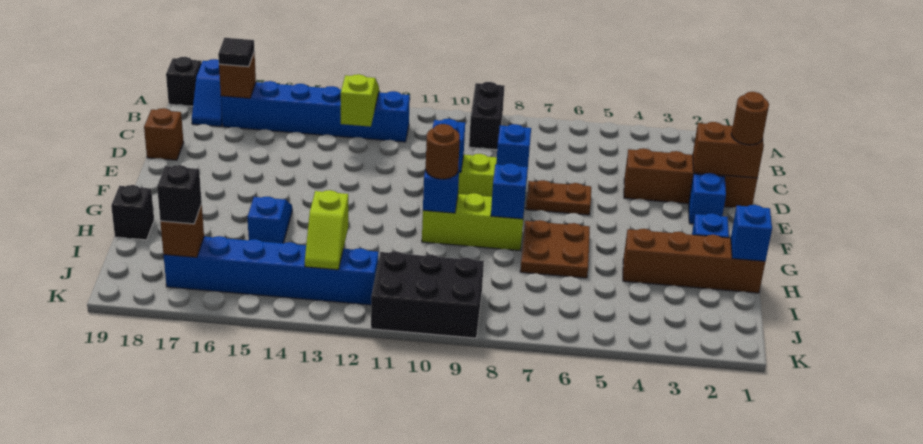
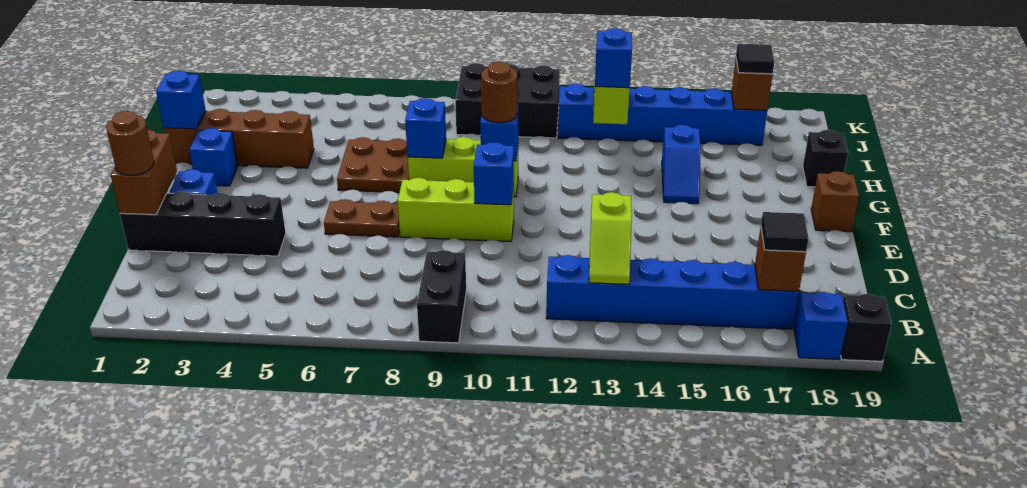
brown brick D1:D4 level 1 -> black brick D1:D4 level 1
brown brick D1:D2 level 2 -> brown brick D1:E1 level 2
brown brick D19 level 1 -> brown brick F19 level 1
blue brick E8 level 2 -> blue brick I13 level 3
black brick J17 level 3 -> black tile J17 level 3

